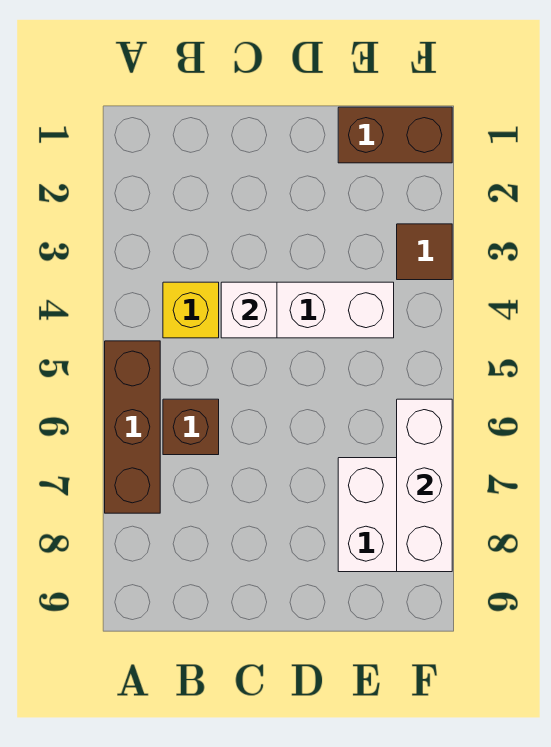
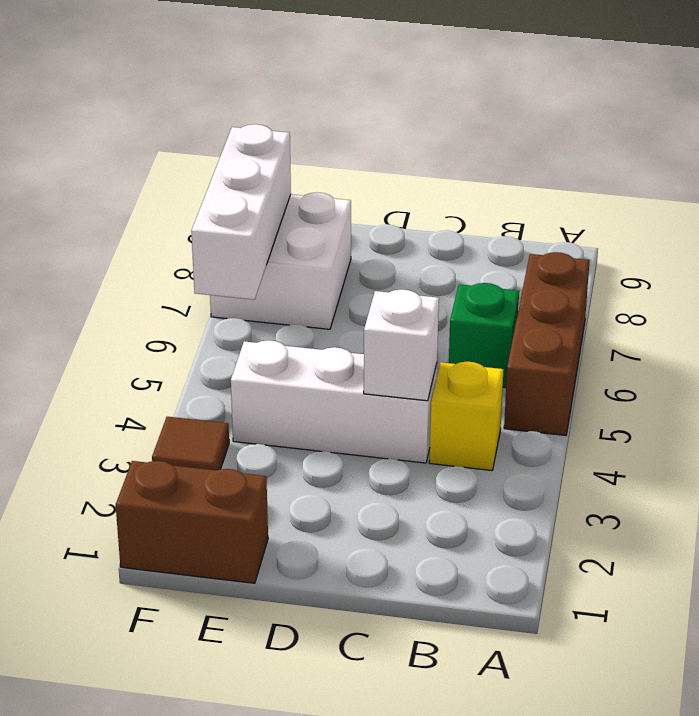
brown brick B6 level 1 -> green brick B6 level 1

